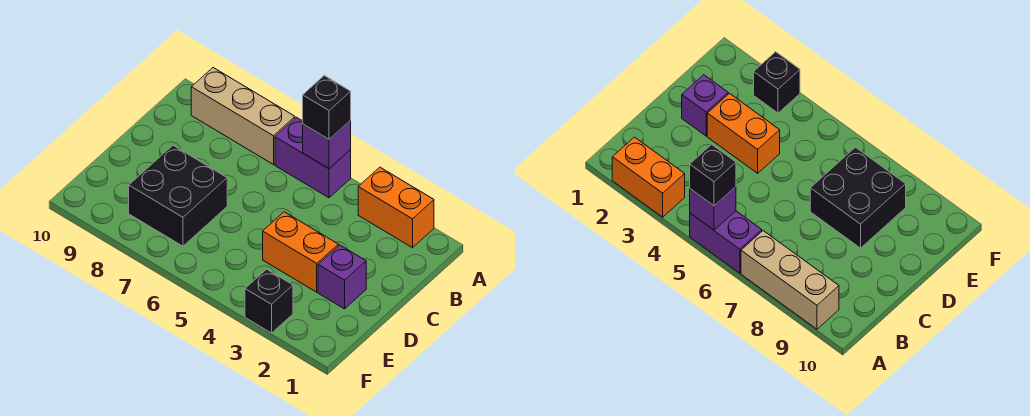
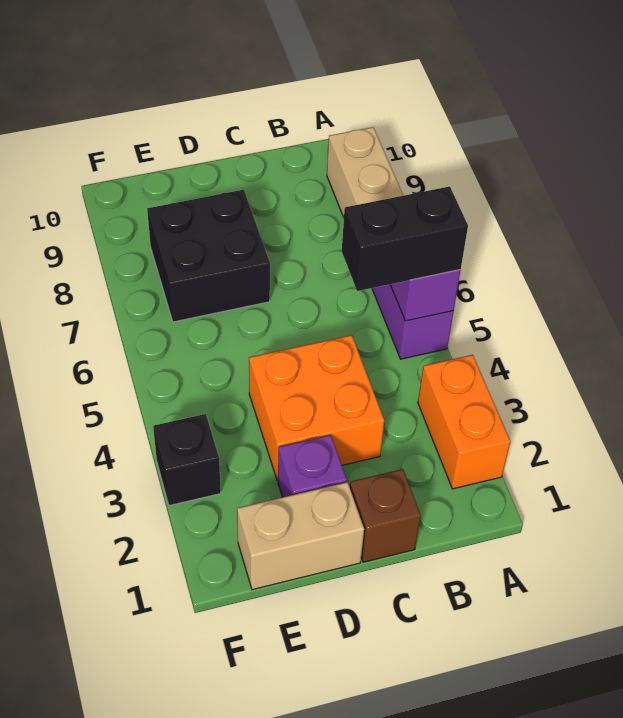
black brick A5 level 3 -> black brick A5:B5 level 3
none -> brown brick C1 level 1
none -> tan brick D1:E1 level 1
orange brick D3:D4 level 1 -> orange brick C3:D4 level 1

